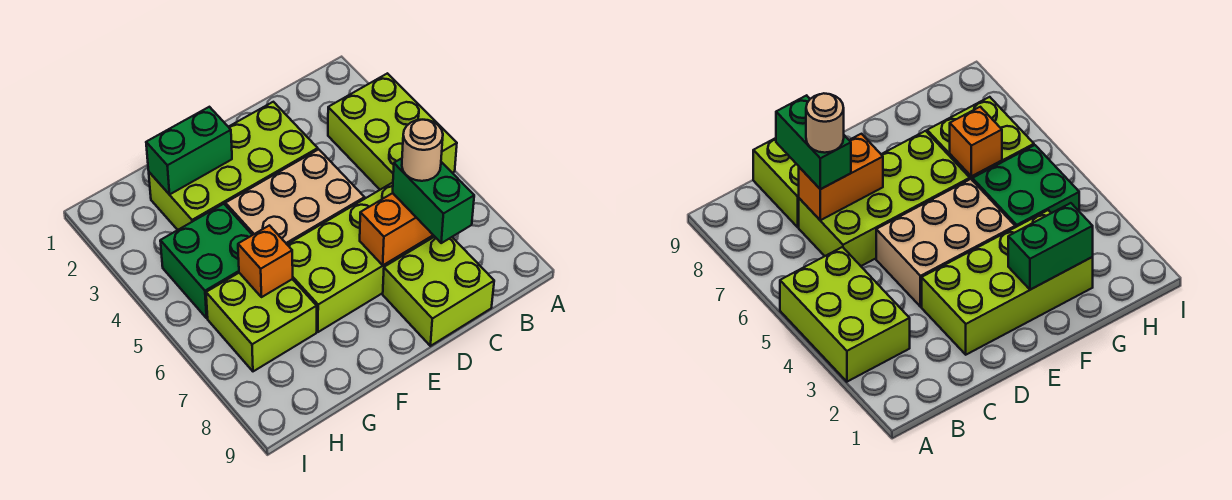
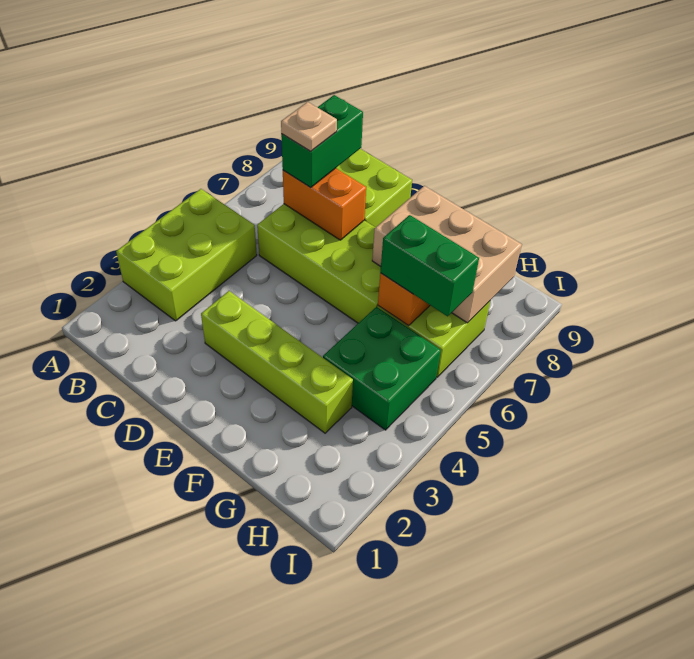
tan round brick C7 level 4 -> tan plate C7 level 4
lime brick D2:G3 level 1 -> lime brick D3:G3 level 1
tan brick D4:F5 level 1 -> tan brick F7:H8 level 2
green brick F2:G2 level 2 -> green brick G6:H6 level 3

